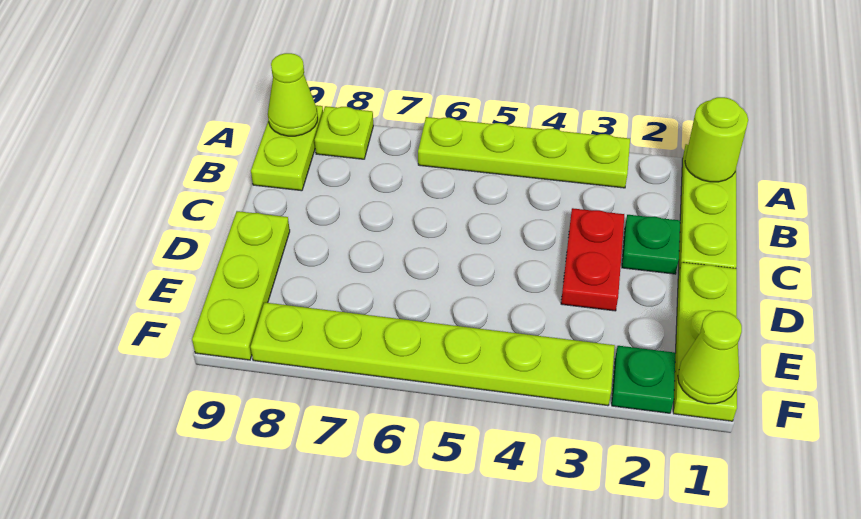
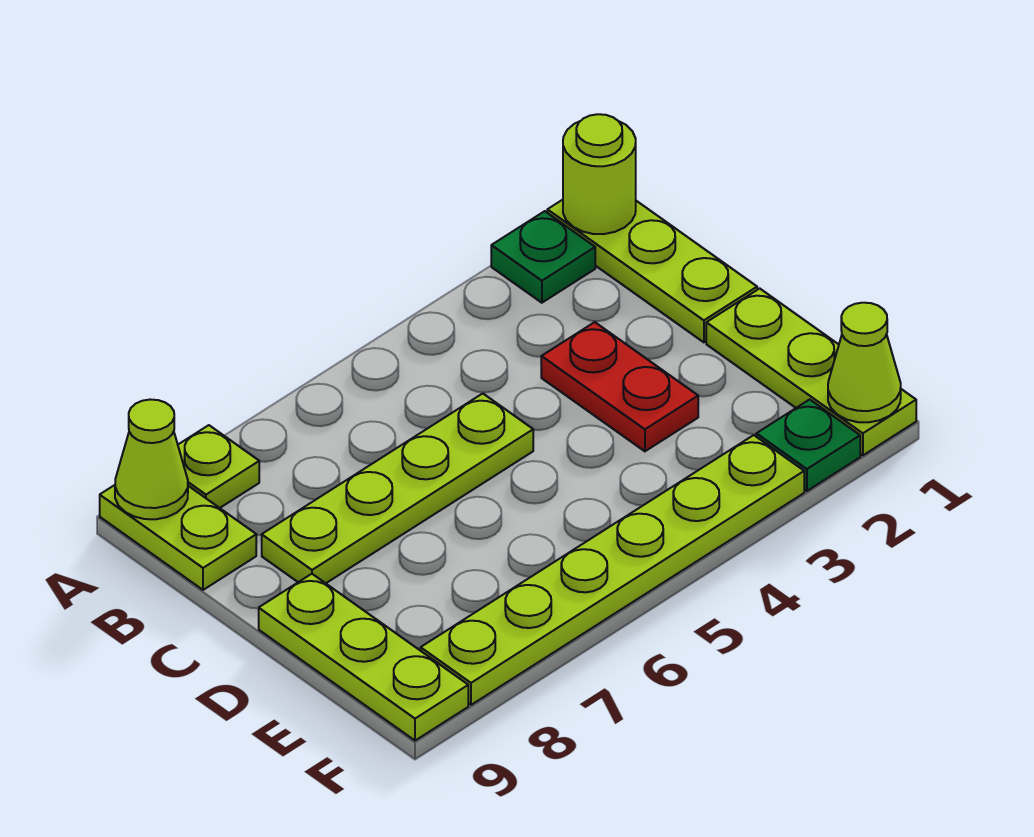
lime plate A3:A6 level 1 -> lime plate C5:C8 level 1
green plate C2 level 1 -> green plate A2 level 1

